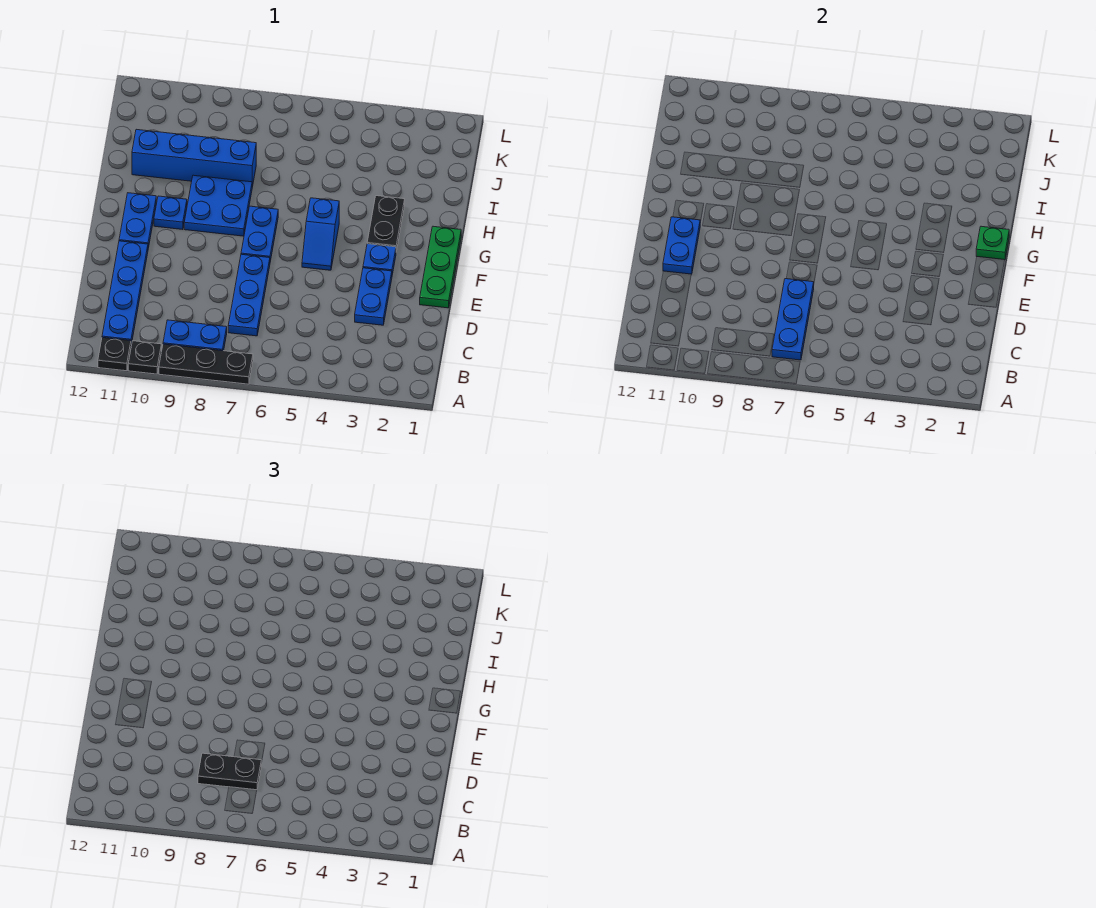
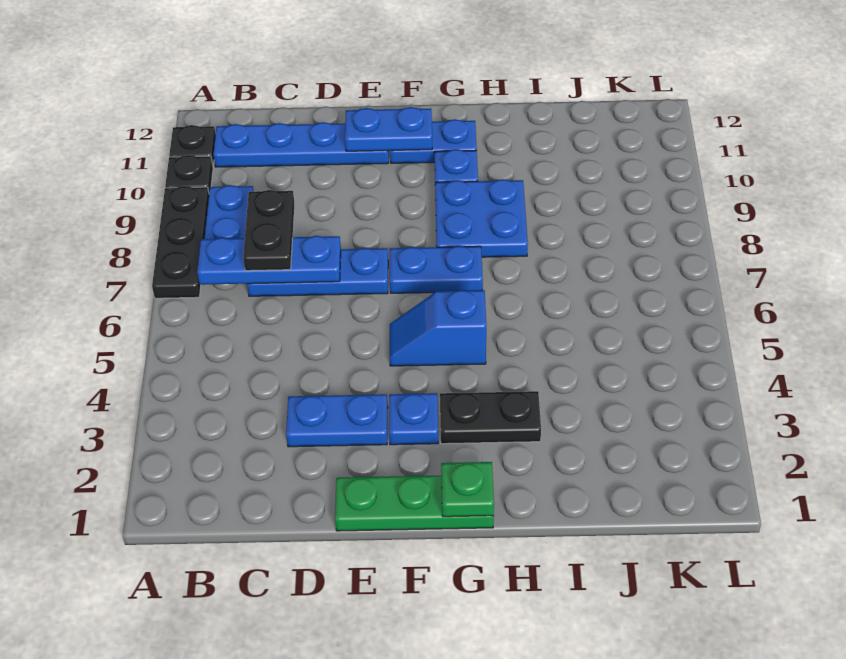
blue brick I8:I11 level 1 -> none

